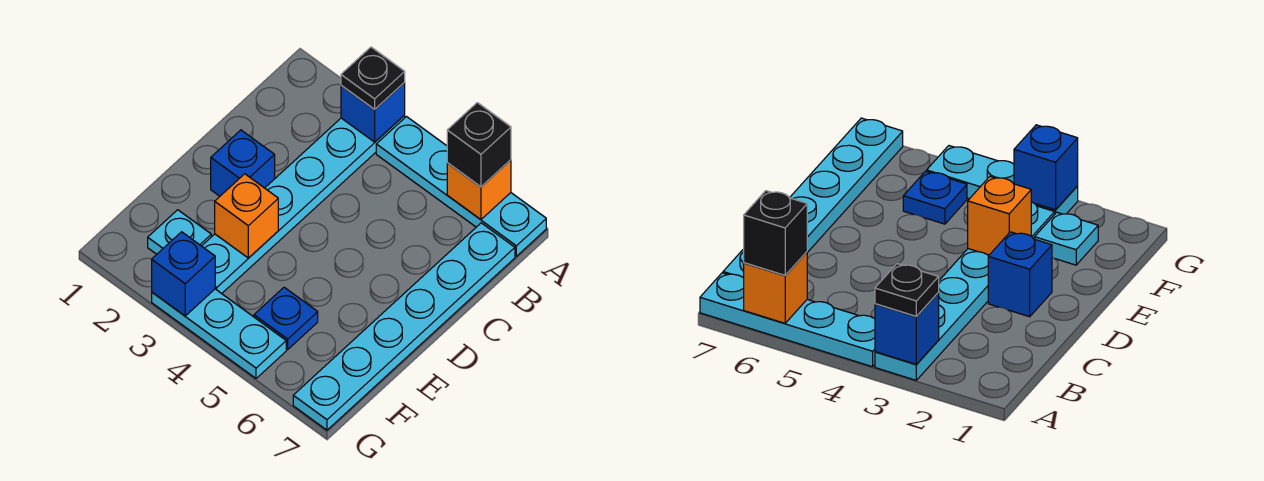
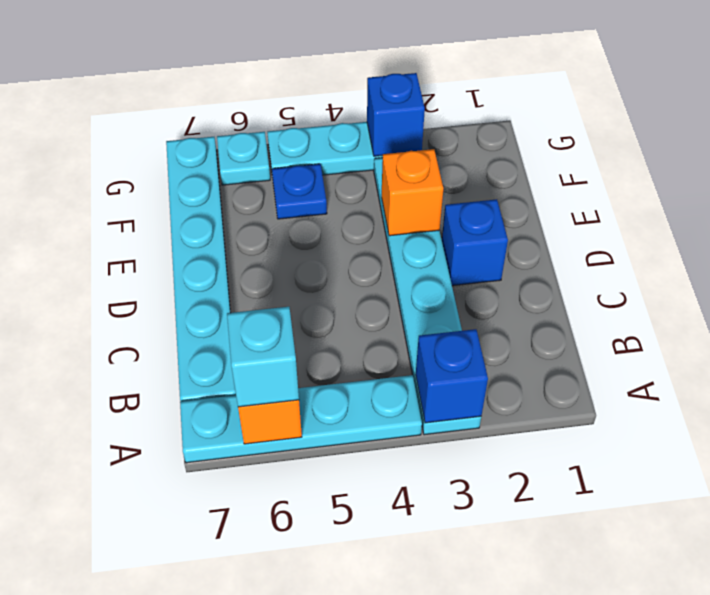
black plate A3 level 3 -> none
black brick A6 level 3 -> cyan brick A6 level 3
cyan plate F2 level 1 -> cyan plate G6 level 1

